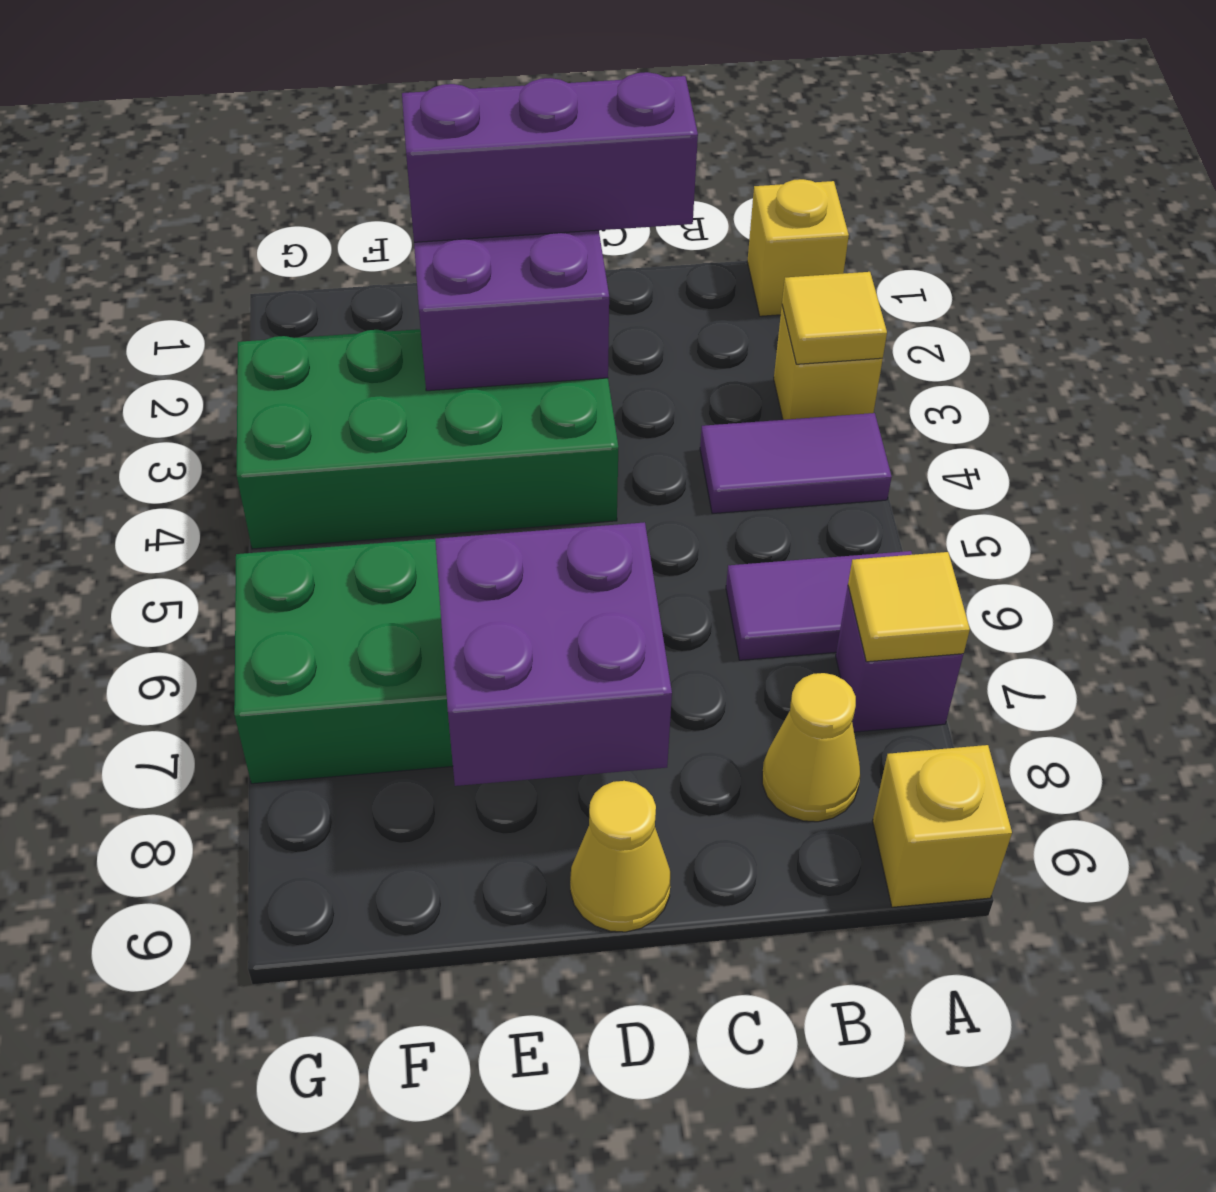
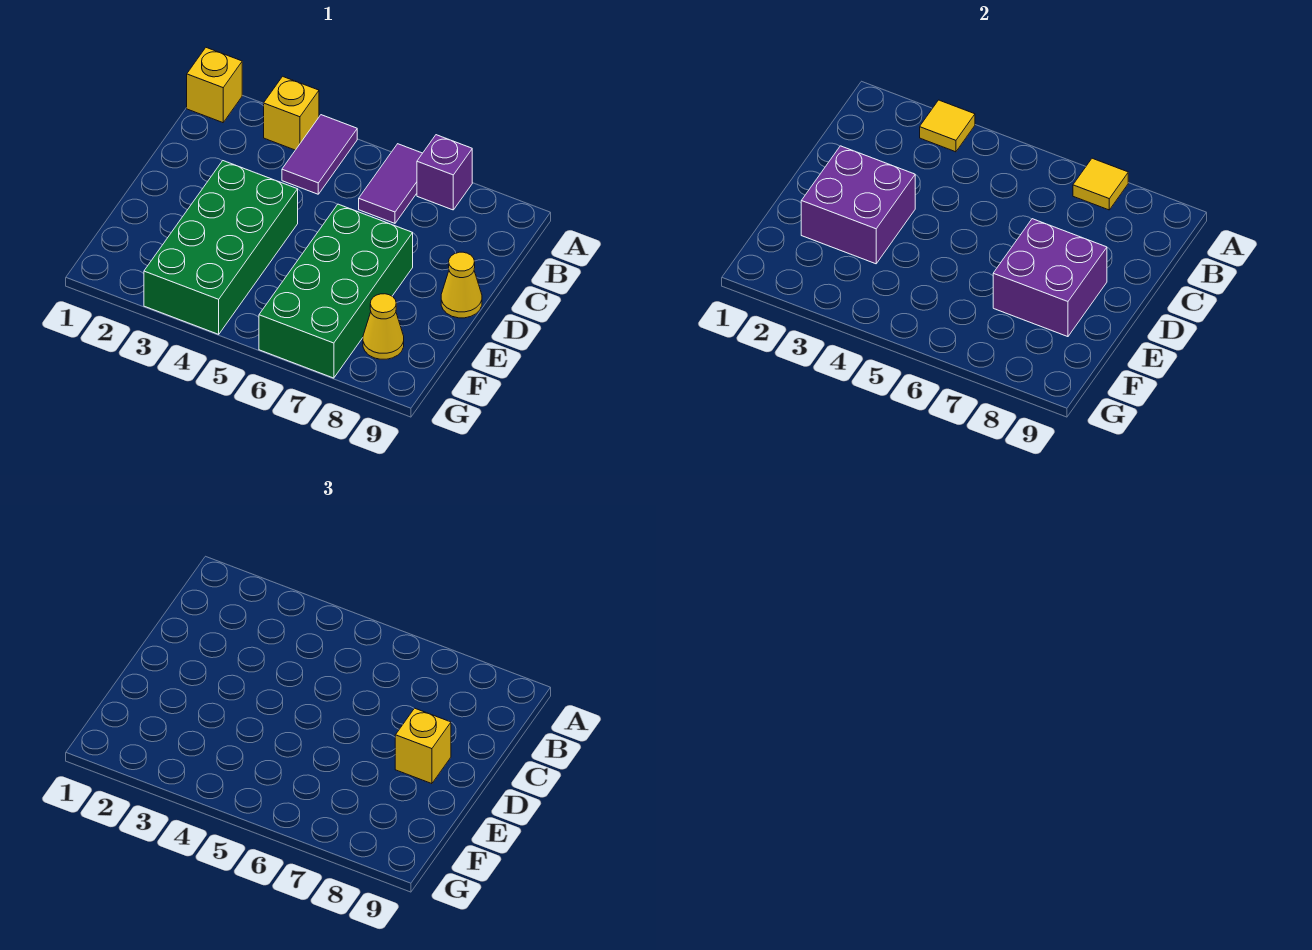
yellow brick A9 level 1 -> yellow brick D8 level 3
yellow cone B8 level 1 -> yellow cone F8 level 1
purple brick C2:E2 level 3 -> none

